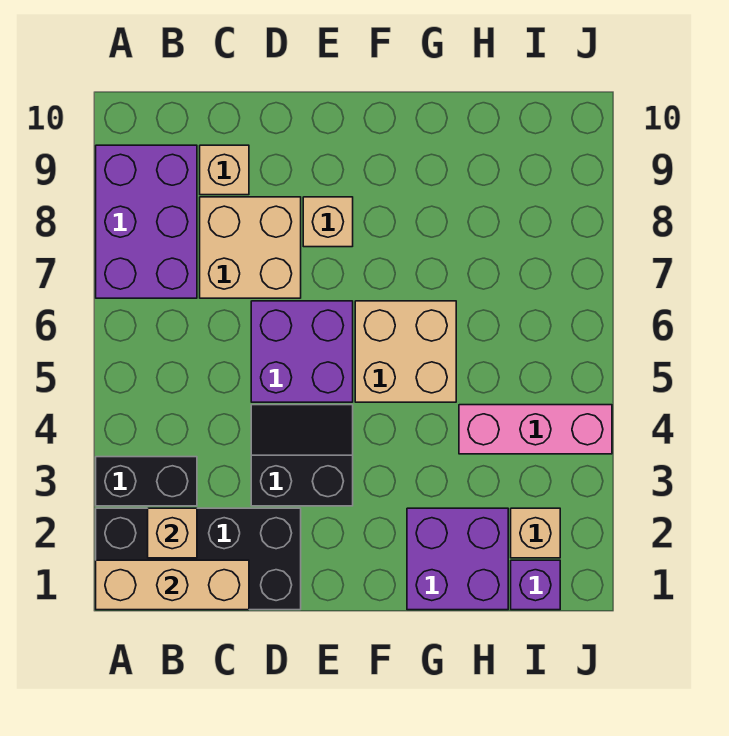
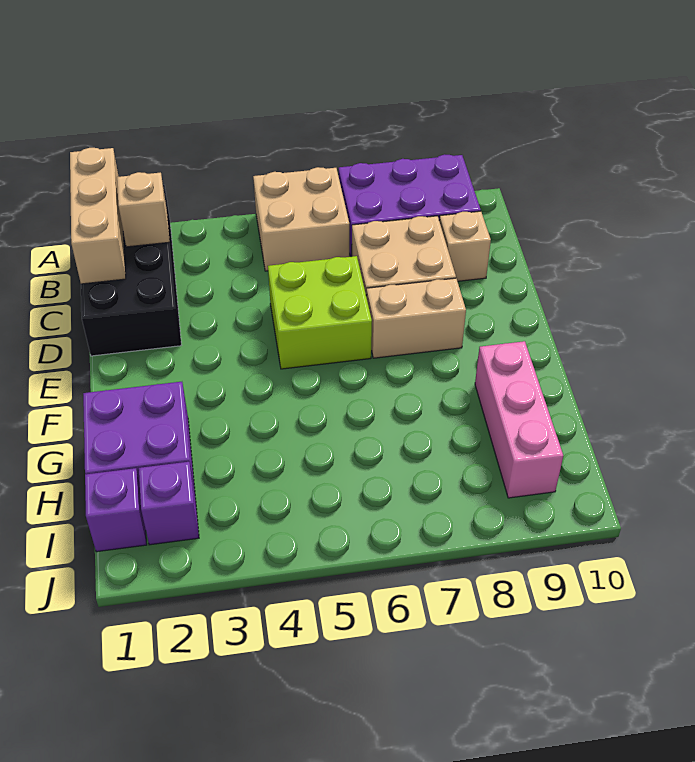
black brick A3:B3 level 1 -> none
black slope D3:E4 level 1 top 3 -> none
purple brick D5:E6 level 1 -> lime brick D5:E6 level 1
tan brick E8 level 1 -> tan brick E7:E8 level 1
tan brick F5:G6 level 1 -> tan brick A5:B6 level 1
pink brick H4:J4 level 1 -> pink brick G9:I9 level 1
tan brick I2 level 1 -> purple brick I2 level 1

